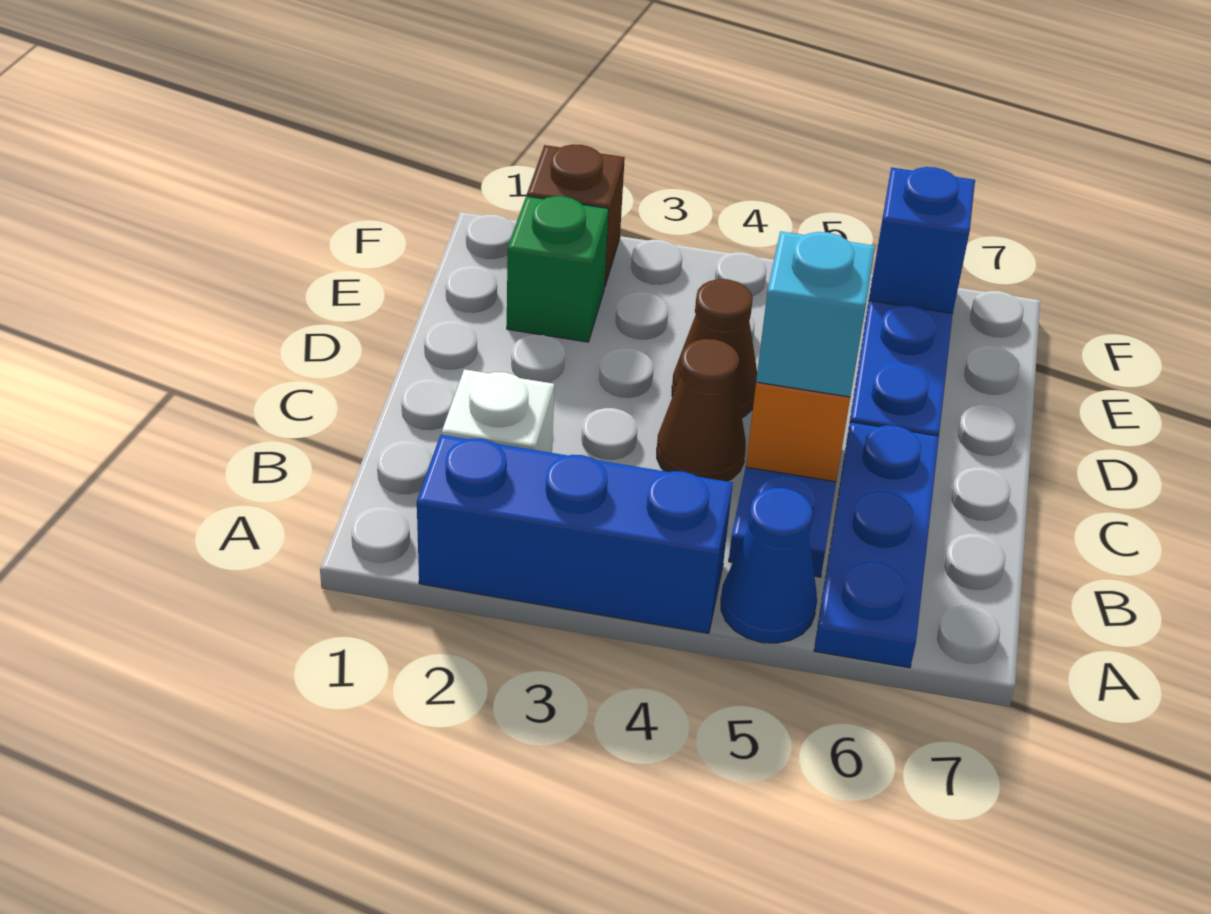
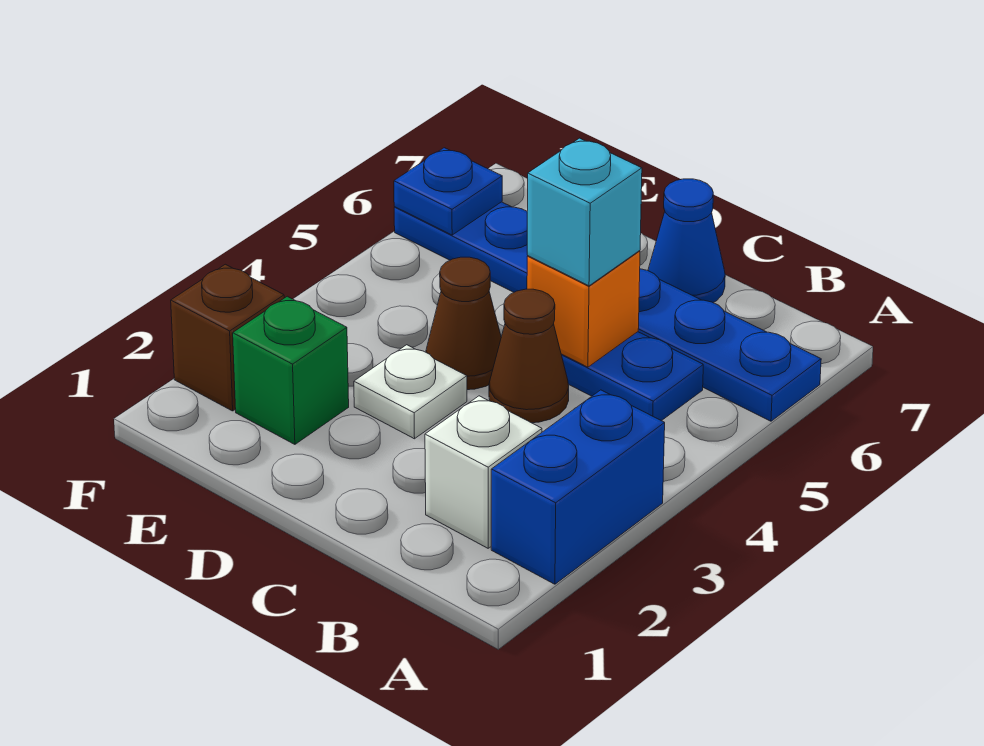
blue brick A2:A4 level 1 -> blue brick A2:A3 level 1
blue cone A5 level 1 -> blue cone C7 level 1
none -> white plate D3 level 1
blue brick F6 level 2 -> blue plate F6 level 2

